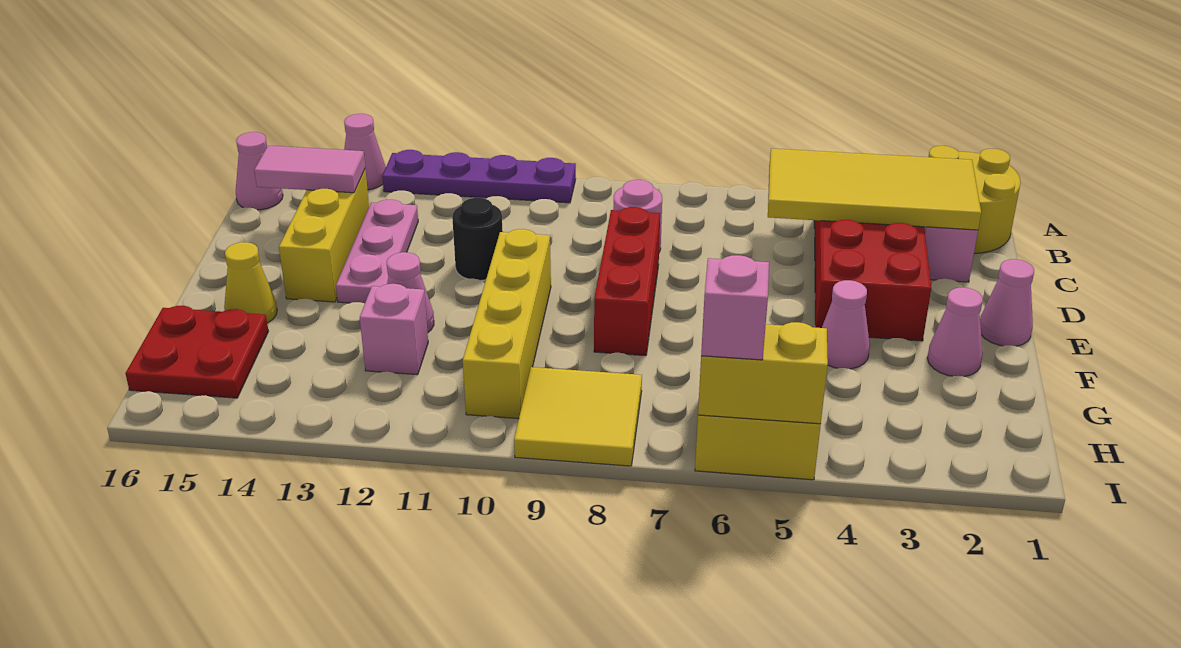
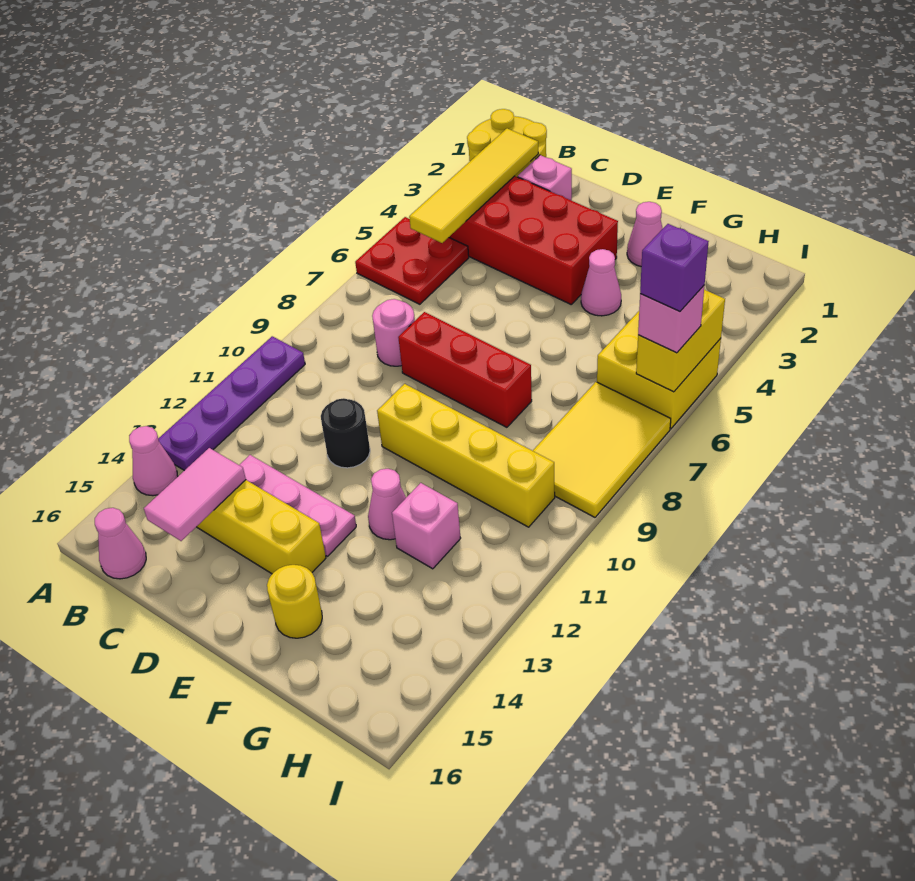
yellow tile B2:C5 level 2 -> yellow tile B2:B5 level 2
pink cone E1 level 1 -> none
yellow cone F15 level 1 -> yellow round brick F15 level 1
red plate G15:H16 level 1 -> red plate A5:B6 level 1
yellow tile H8:I9 level 1 -> yellow tile H7:I9 level 1
none -> purple brick I6 level 4

